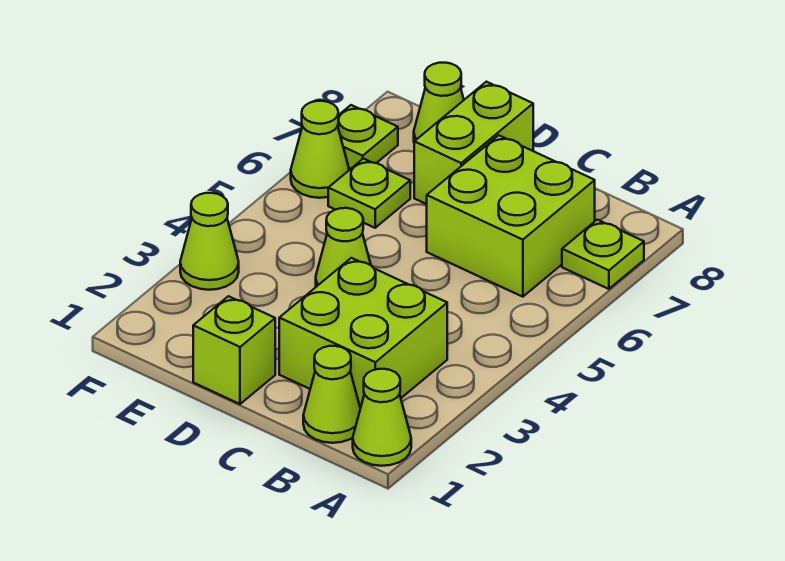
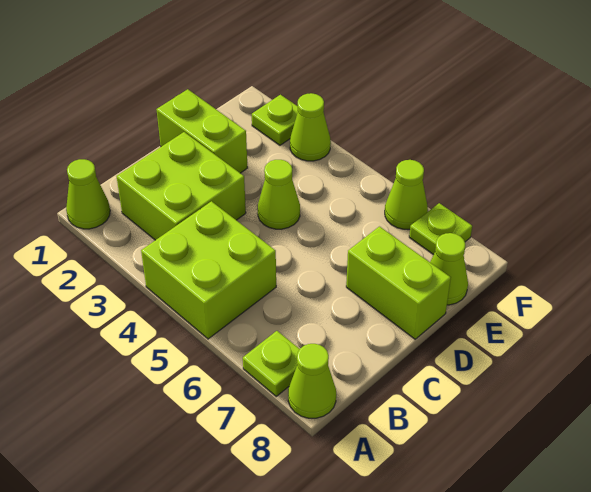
lime cone B1 level 1 -> lime cone A8 level 1
lime brick B6:C7 level 1 -> lime brick A4:B5 level 1
lime brick D1 level 1 -> lime brick D1:D2 level 1
lime plate E6 level 1 -> lime plate F2 level 1

